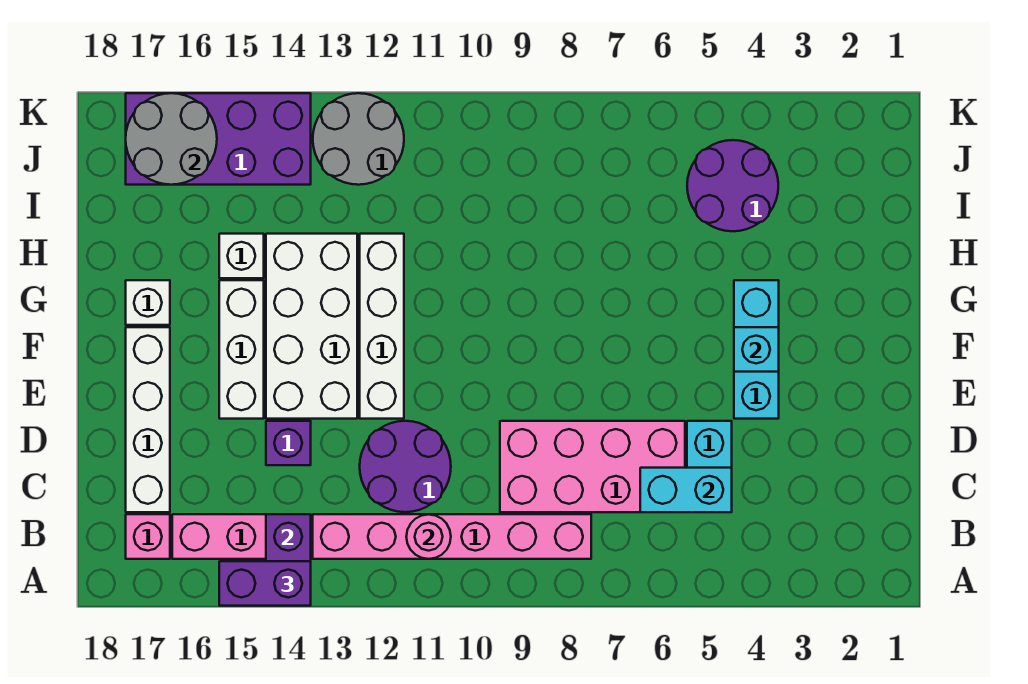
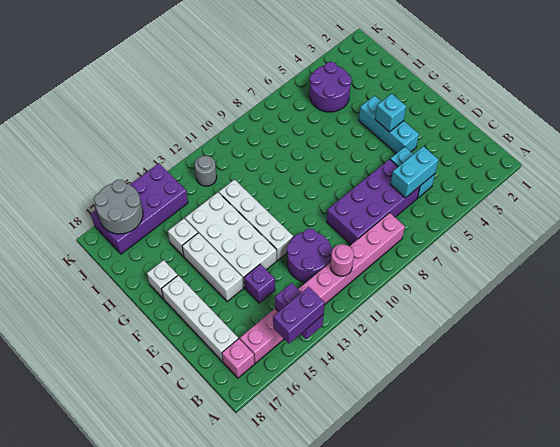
pink brick C6:D9 level 1 -> purple brick C6:D9 level 1
grey round brick J12:K13 level 1 -> grey round brick J12 level 1

